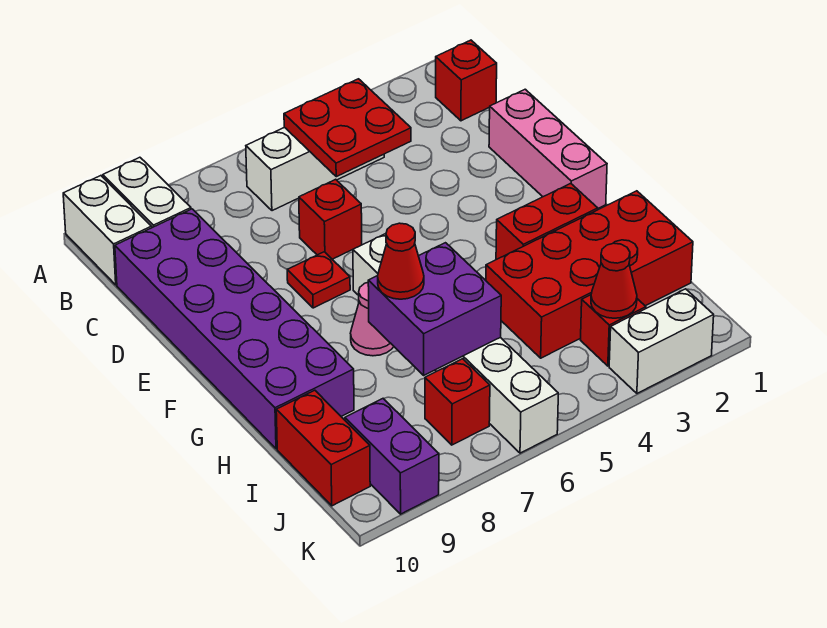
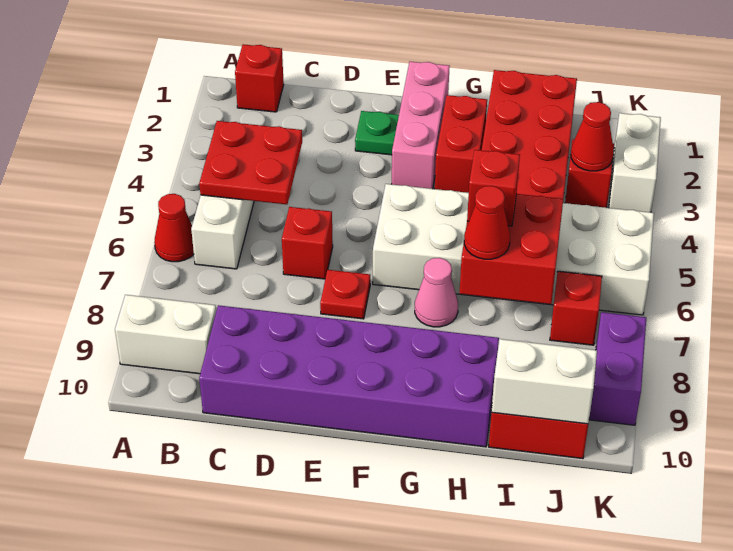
none -> red cone A6 level 1
white brick A10:B10 level 1 -> white brick I10:J10 level 2
pink brick D1:F1 level 1 -> pink brick F1:F3 level 1
none -> green plate E2 level 1
white brick F6:K6 level 1 -> white brick F5:K6 level 1
purple brick H6:I7 level 2 -> red brick H6:I7 level 2
none -> red brick H6 level 3
purple brick J9:K9 level 1 -> purple brick K8:K9 level 1

